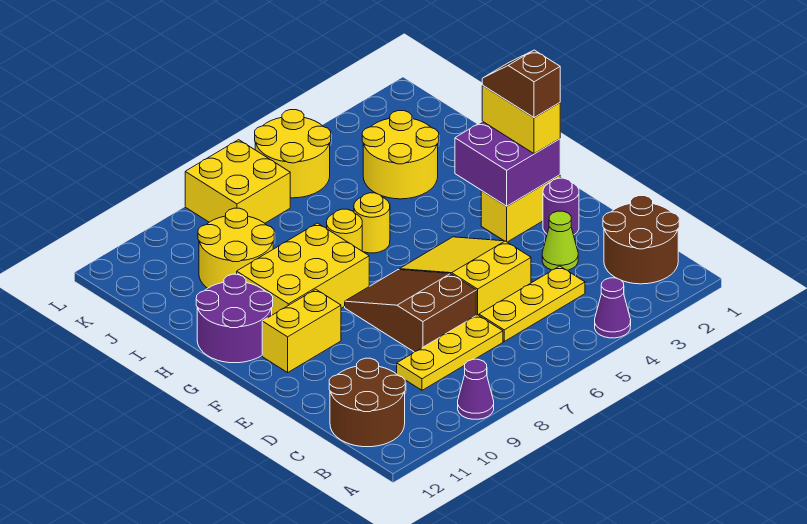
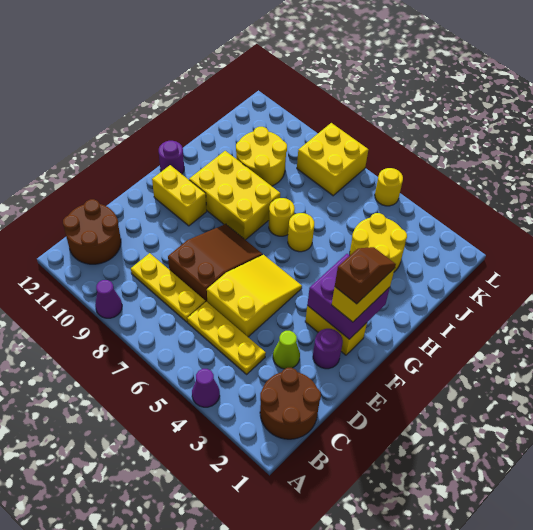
purple round brick G11:H12 level 1 -> purple round brick G12 level 1
yellow round brick K5:L6 level 1 -> yellow round brick L5 level 1

